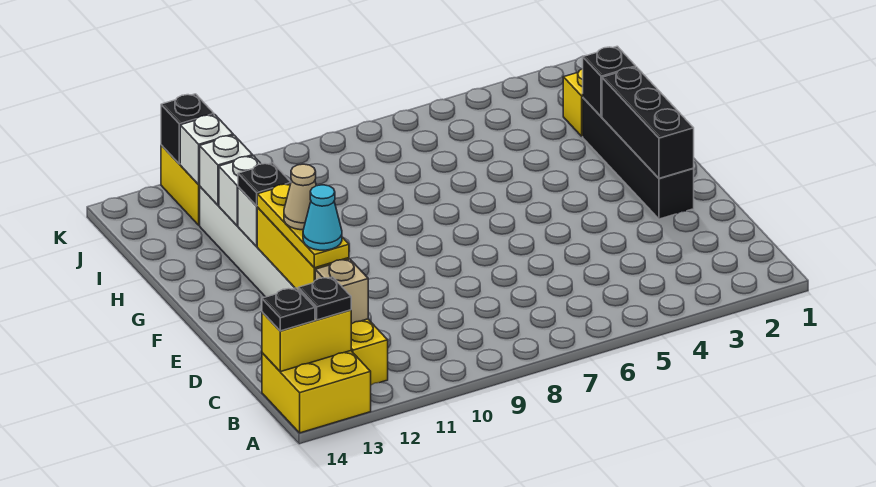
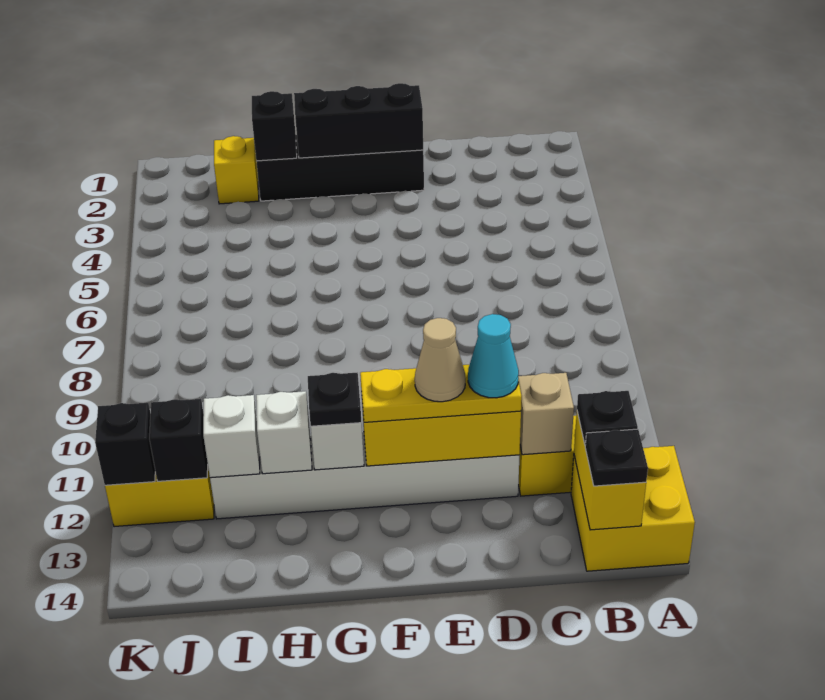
white brick J12 level 2 -> black brick J12 level 2

